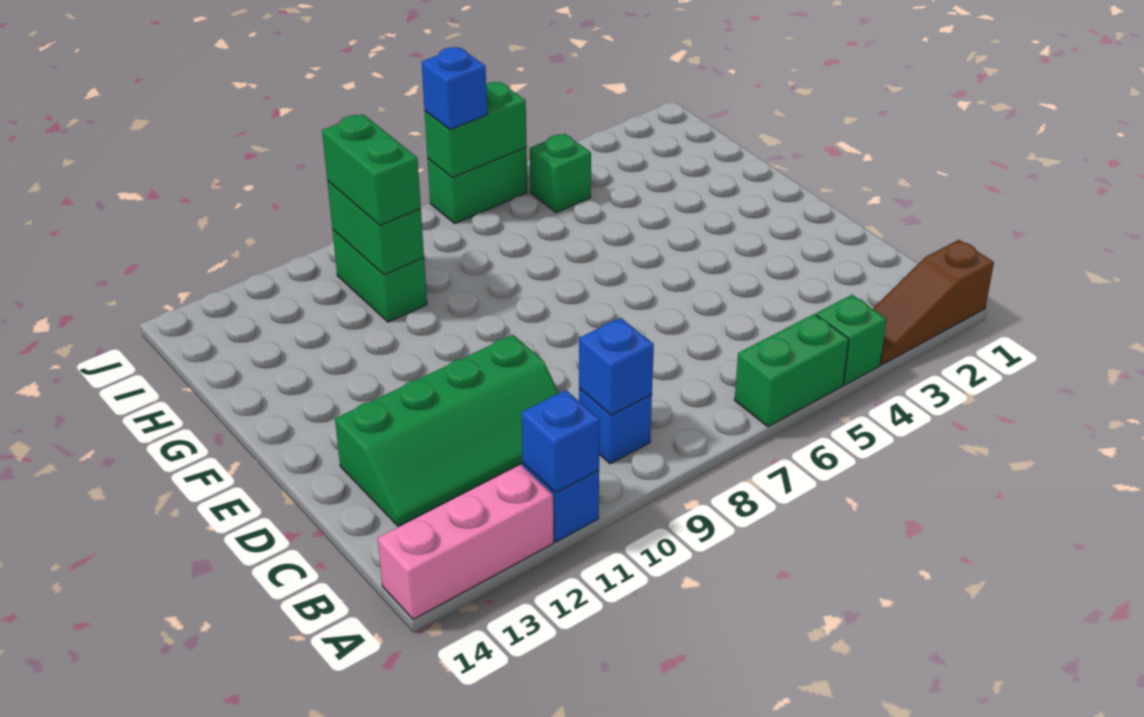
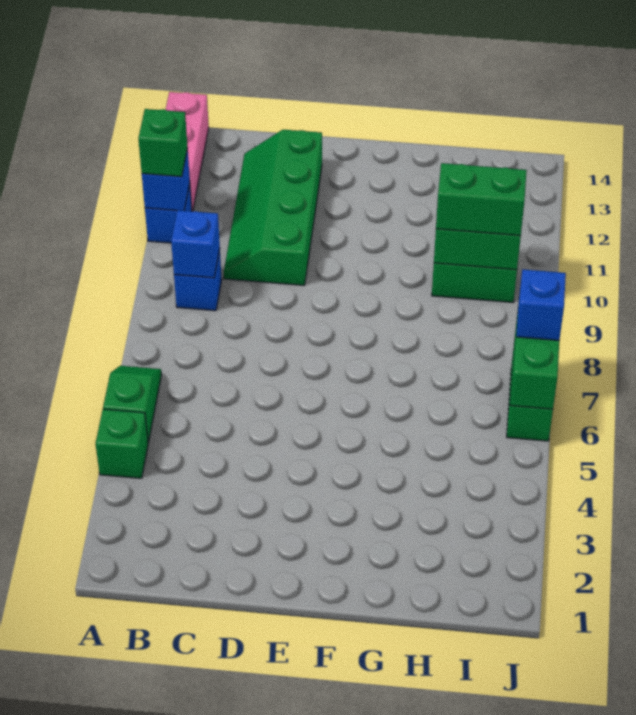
brown slope A1:A3 level 1 top 1 -> none
green brick A5:A6 level 1 -> green slope A5:A6 level 1 top 5
green brick I5 level 1 -> green brick A11 level 3

